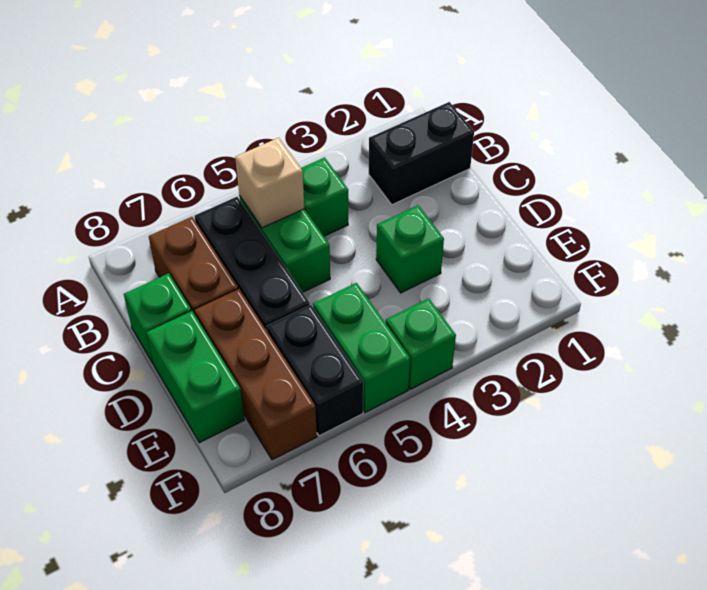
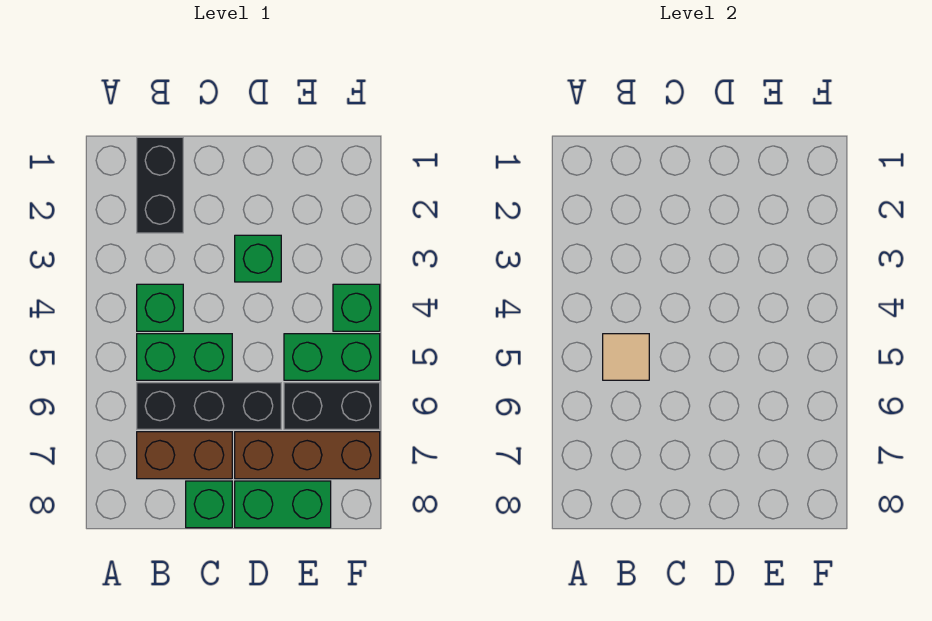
tan brick B5 level 2 -> tan tile B5 level 2

